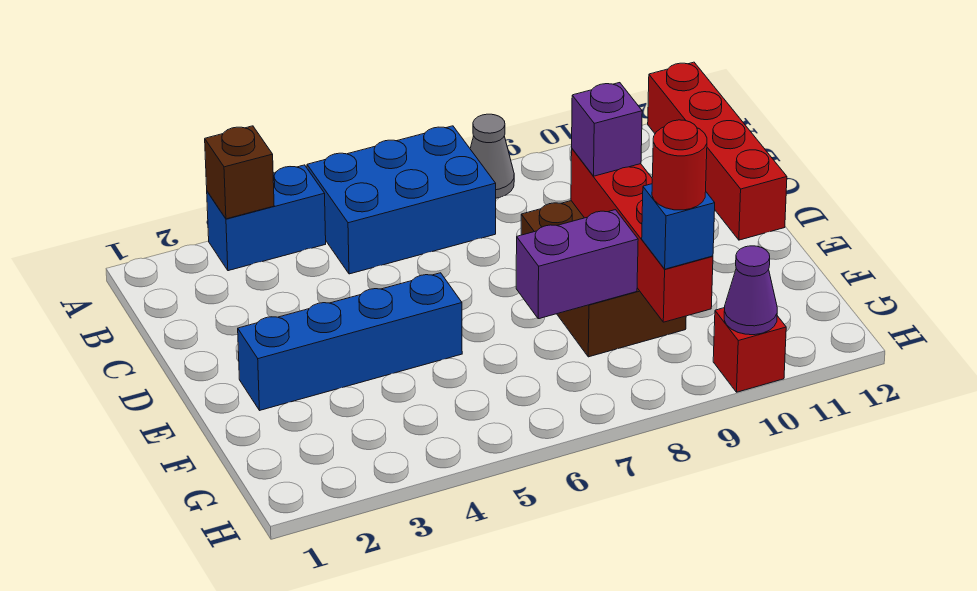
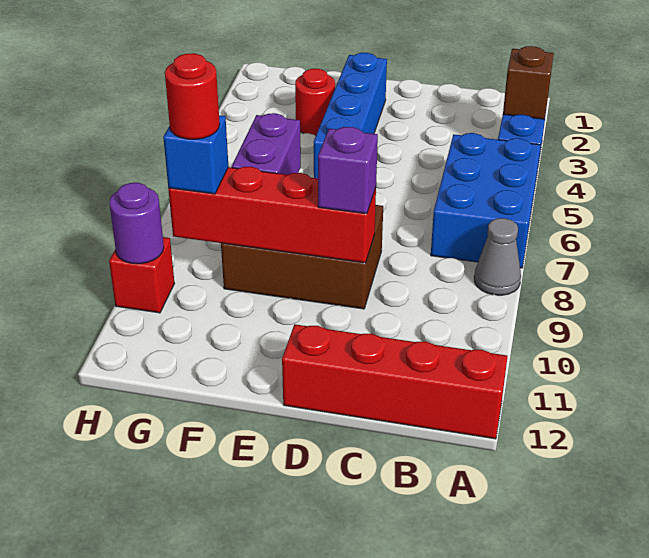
none -> red round brick F3 level 1
purple cone H10 level 2 -> purple round brick H10 level 2

